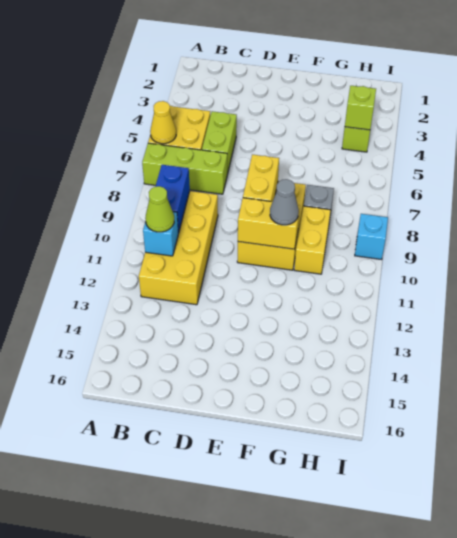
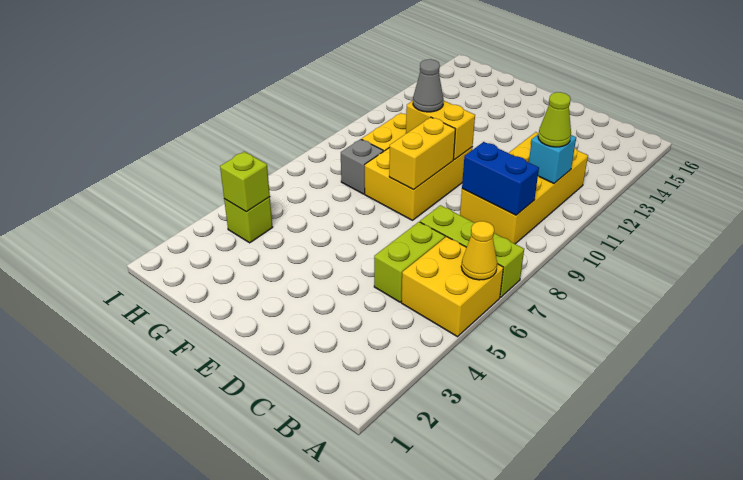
blue brick B9:B10 level 2 -> blue brick B9:C9 level 2
cyan brick I9 level 1 -> none

